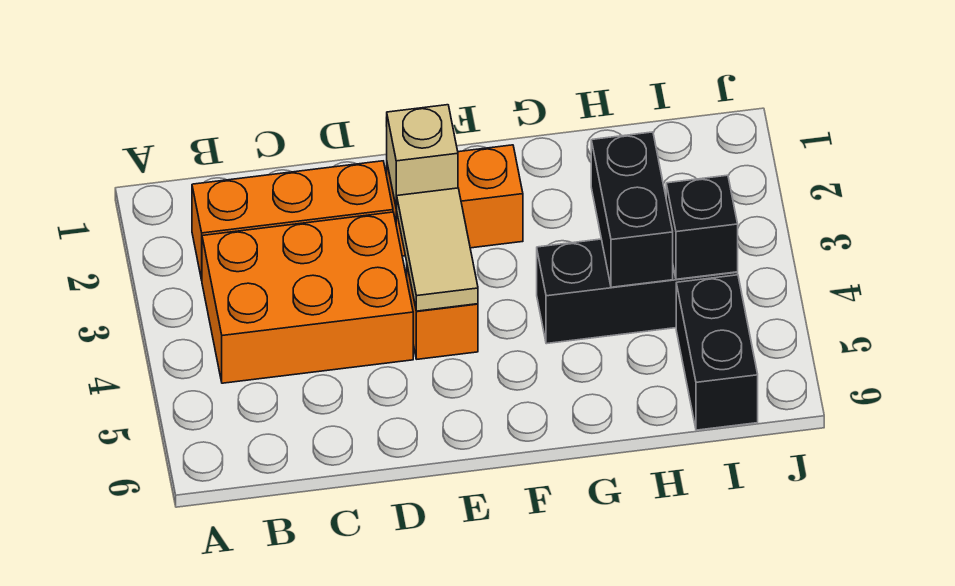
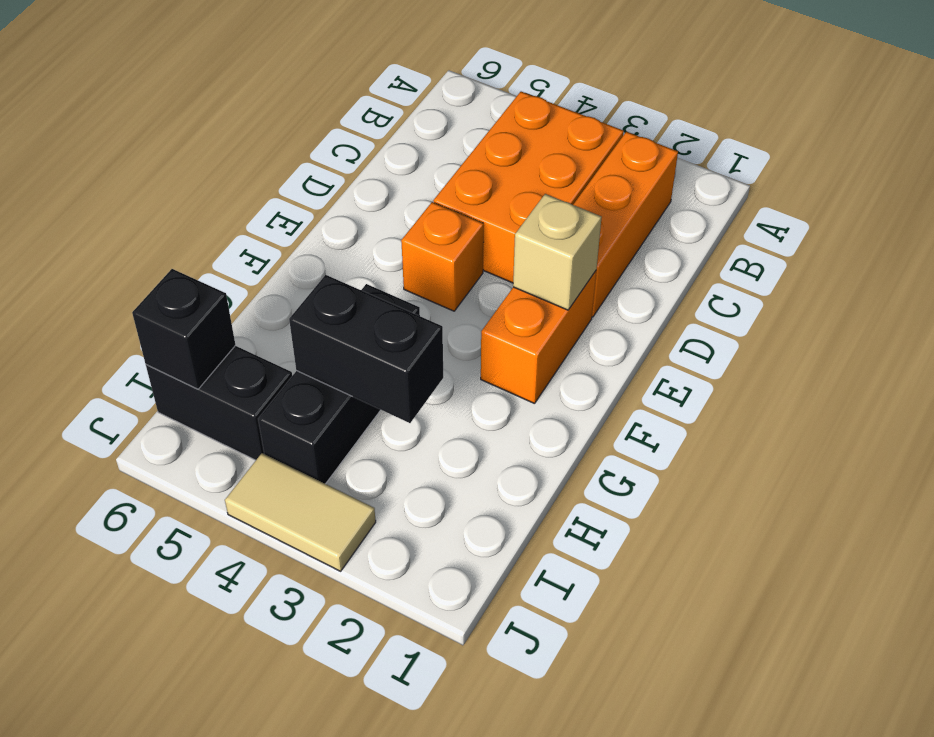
tan tile E3:E4 level 2 -> tan tile J3:J4 level 1
black brick I4 level 2 -> black brick I6 level 2

